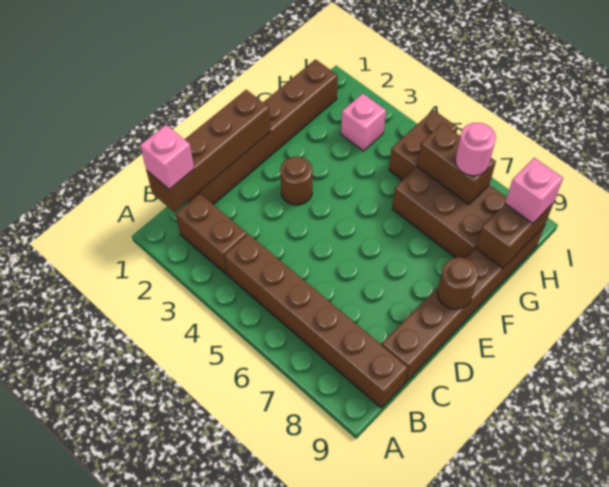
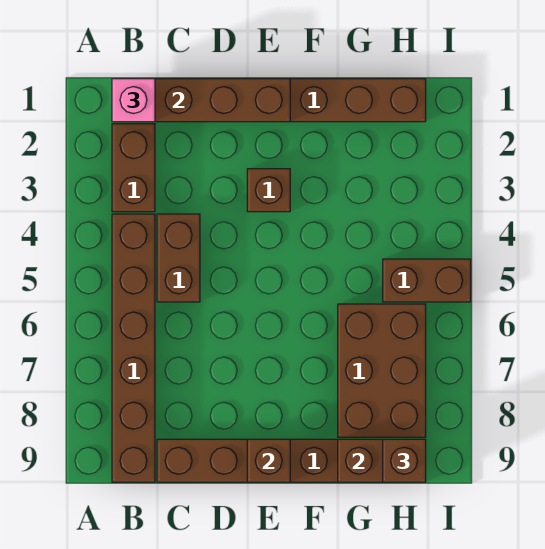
brown round brick E3 level 1 -> brown brick E3 level 1
brown round brick E9 level 2 -> brown brick E9 level 2
pink brick H3 level 1 -> none
brown brick H6:H7 level 2 -> brown brick C4:C5 level 1
pink round brick H7 level 3 -> none
pink brick H9 level 3 -> brown brick H9 level 3

